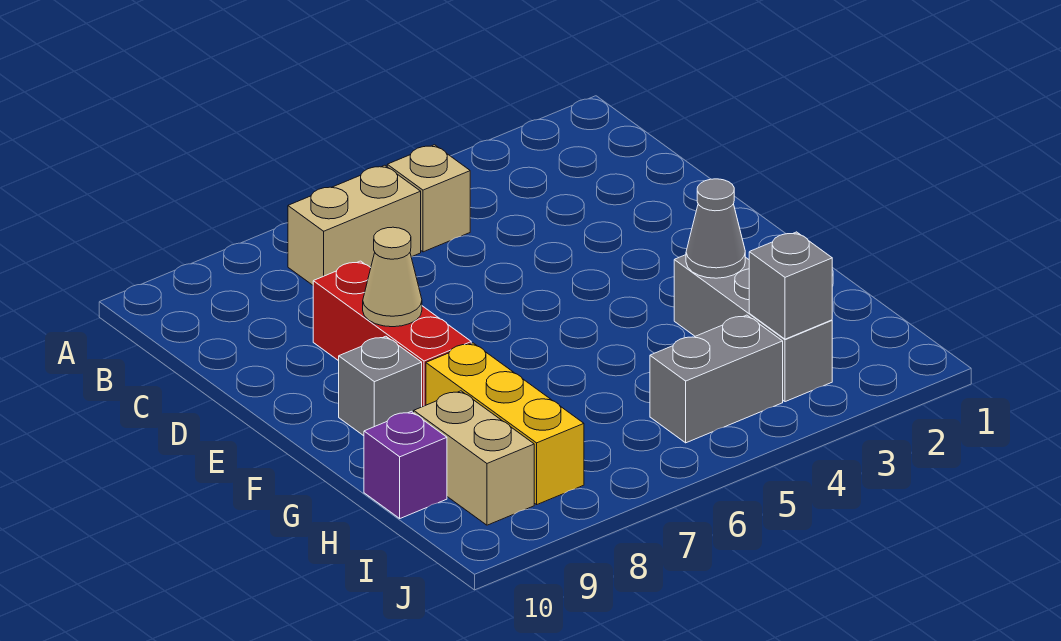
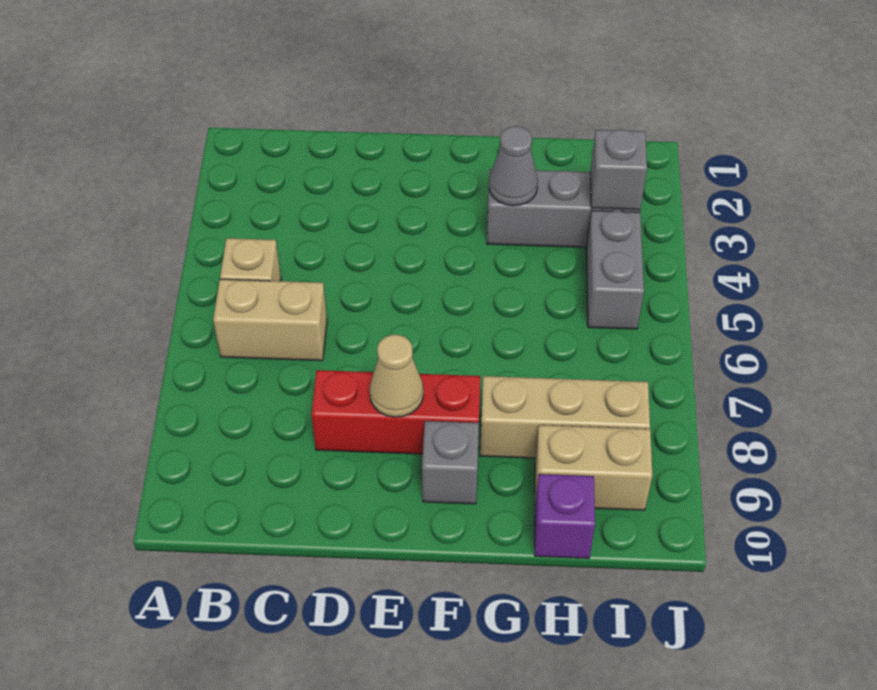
tan brick B6:B7 level 1 -> tan brick B6:C6 level 1
yellow brick G8:I8 level 1 -> tan brick G8:I8 level 1

